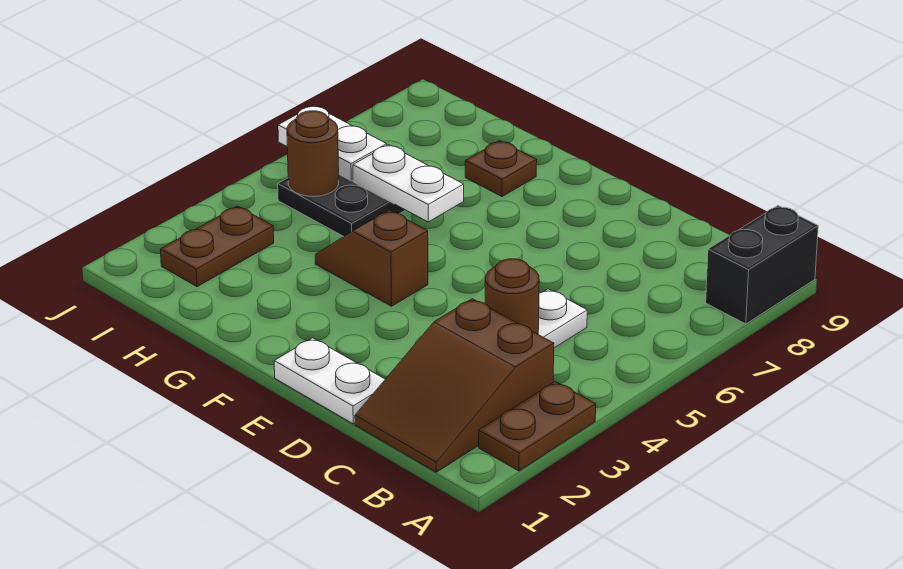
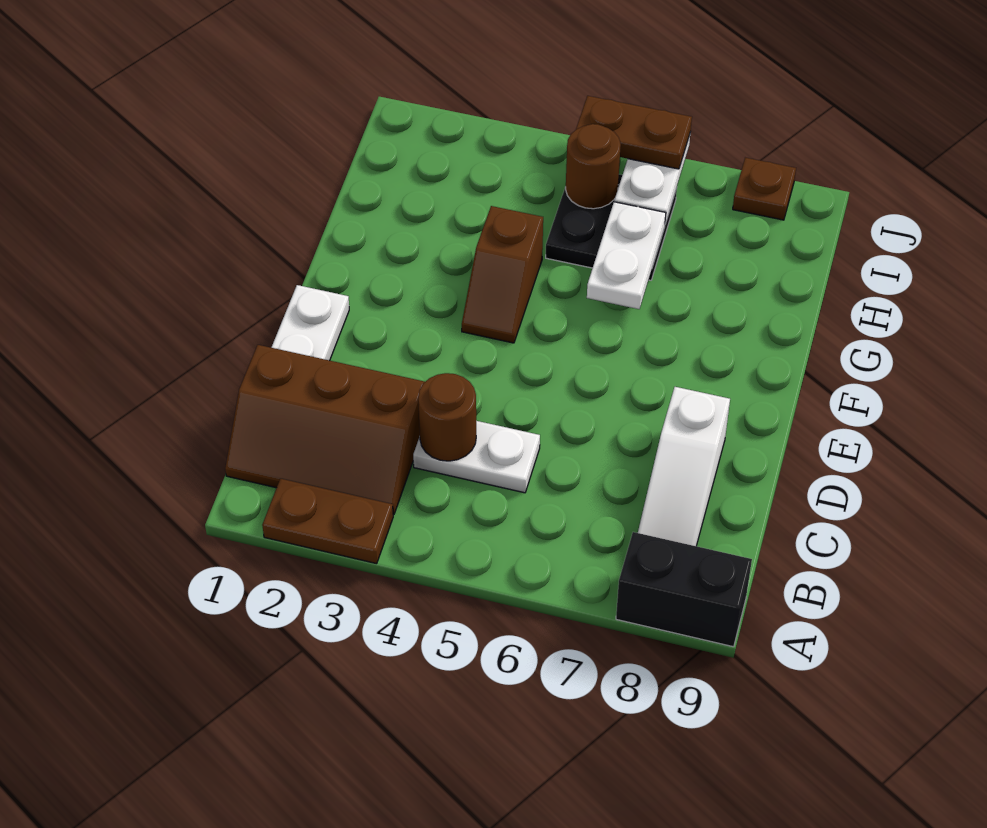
brown slope B1:C3 level 1 top 3 -> brown slope B1:C3 level 1 top C
none -> white slope B8:D8 level 1 top D
brown slope F4:G4 level 1 top F -> brown slope F4:G4 level 1 top G
brown plate G8 level 1 -> brown plate J8 level 1
brown plate I2:I3 level 1 -> brown plate J5:J6 level 3

